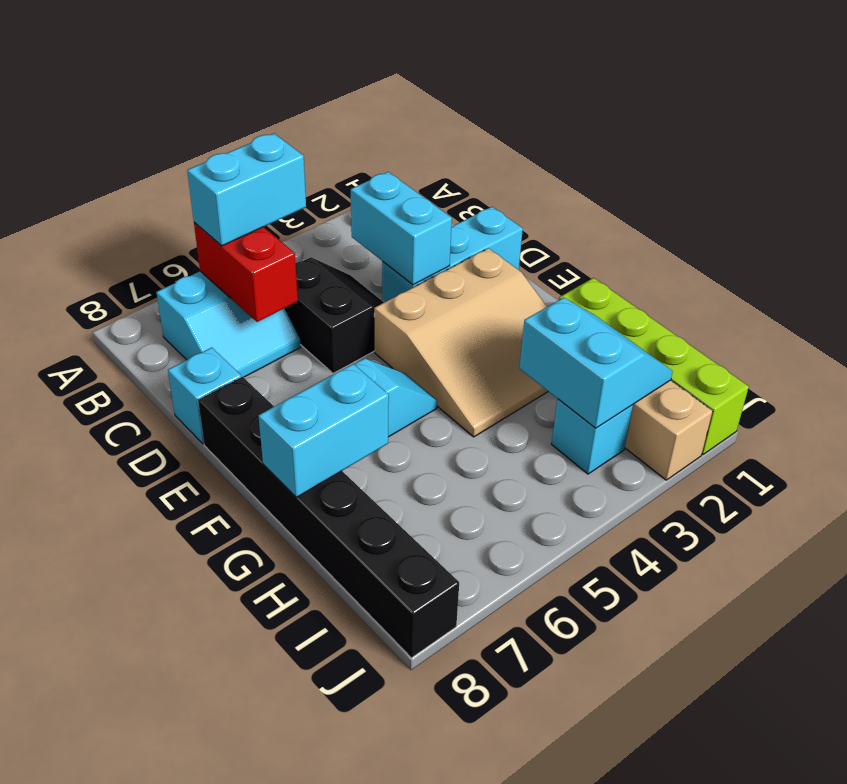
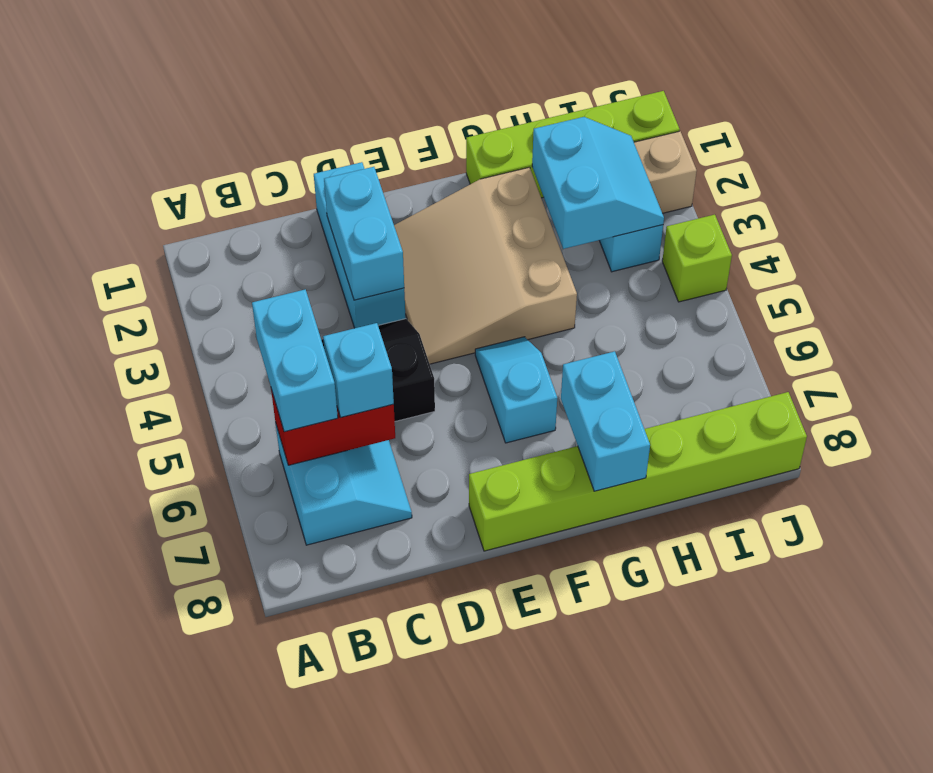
cyan brick C3:D3 level 2 -> cyan brick D2:D3 level 2
cyan brick D8 level 1 -> cyan brick C6 level 3
tan slope E2:G4 level 1 top E -> tan slope E2:G4 level 1 top G
black brick E8:J8 level 1 -> lime brick E8:J8 level 1
cyan slope H2:I3 level 2 top 3 -> cyan slope H2:I3 level 2 top H
none -> lime brick J4 level 1

